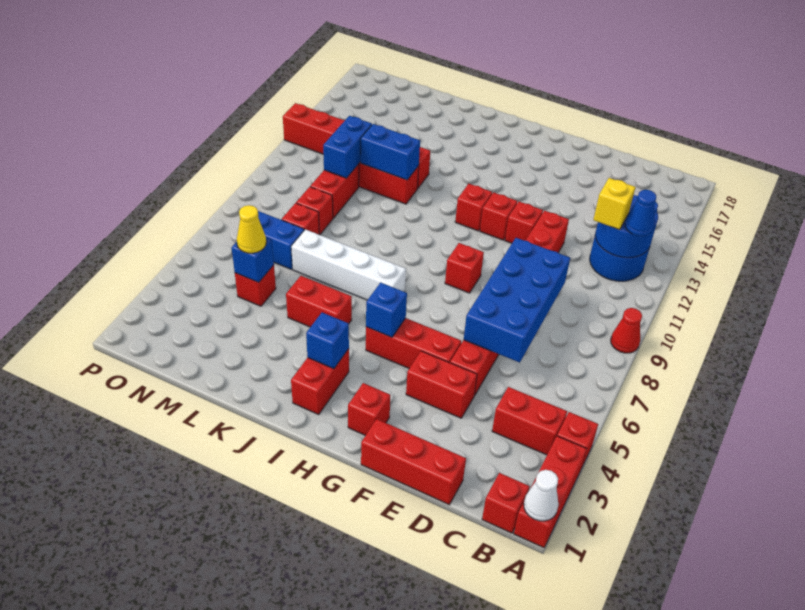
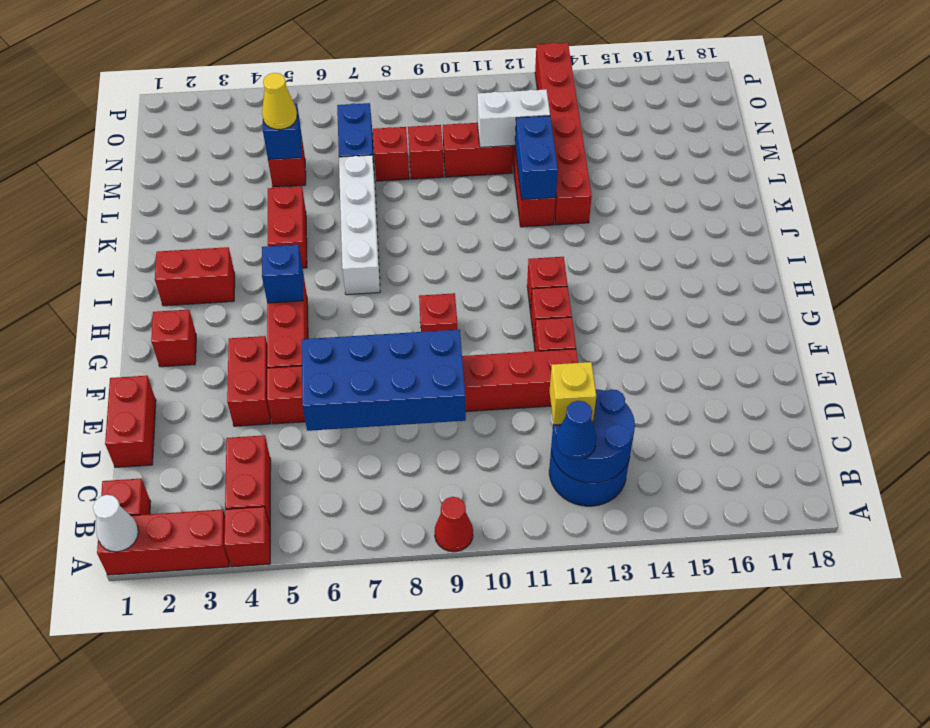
red brick D1:F1 level 1 -> red brick D1:E1 level 1
blue brick I3 level 2 -> none
blue brick M11:M12 level 2 -> white brick M11:M12 level 2

